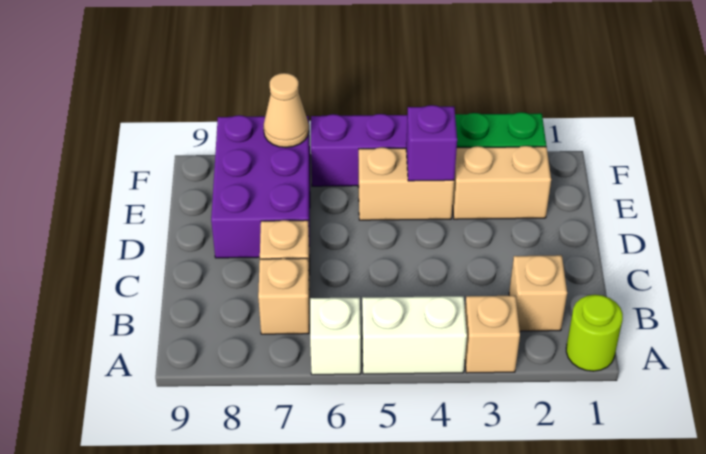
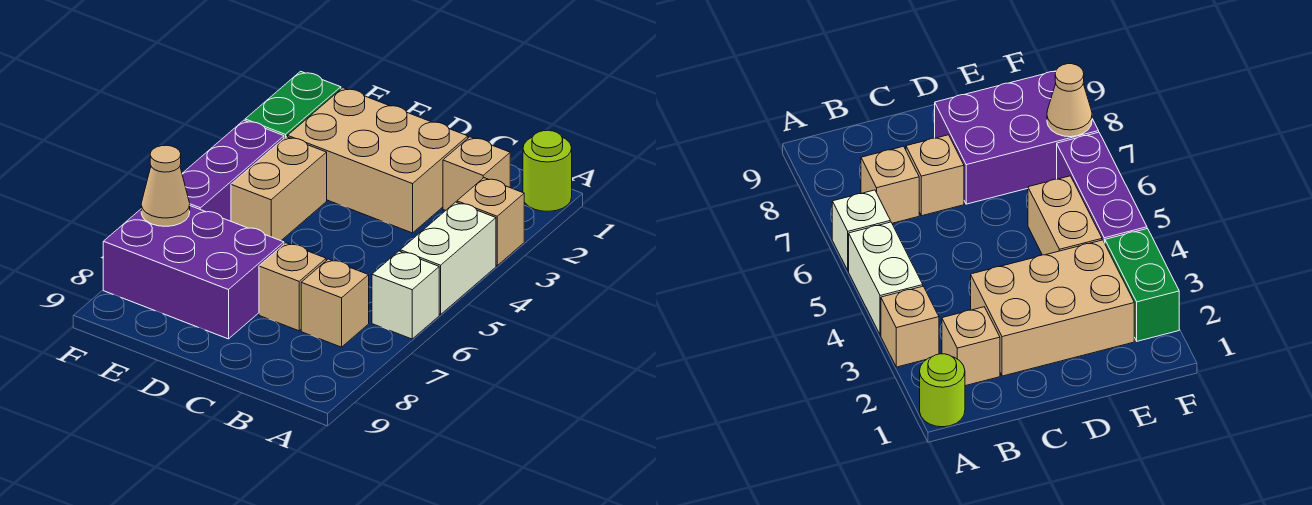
tan brick E2:E3 level 1 -> tan brick C2:E3 level 1
purple brick E4 level 2 -> none

